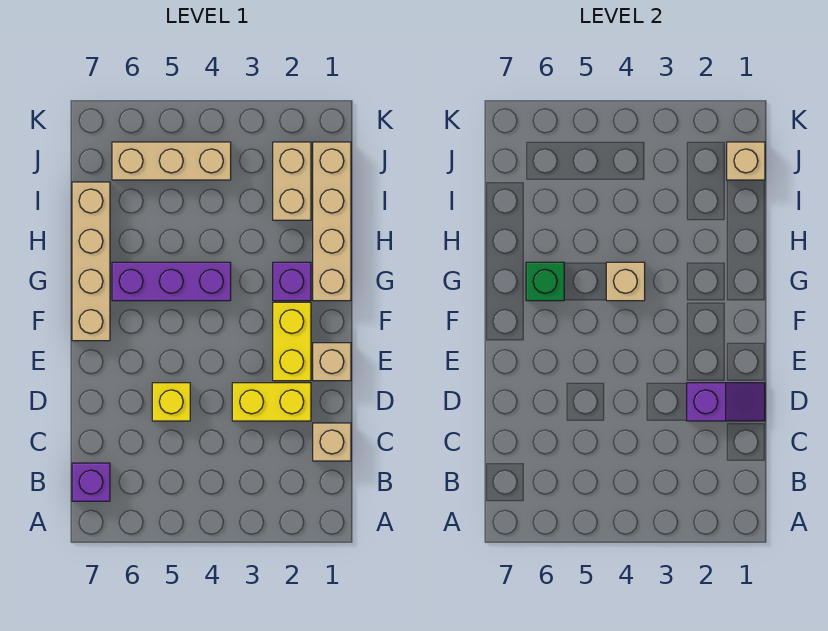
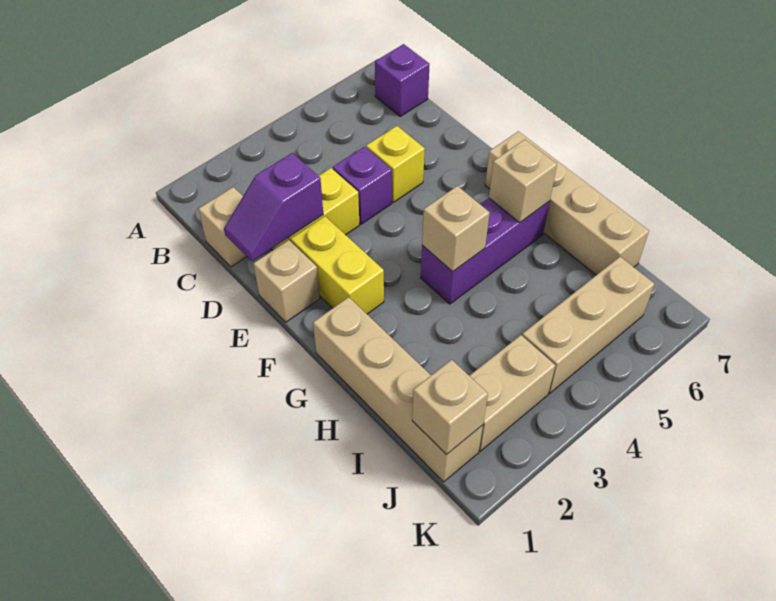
purple brick G2 level 1 -> purple brick D4 level 1
green brick G6 level 2 -> tan brick G6 level 2
tan brick I2:J2 level 1 -> tan brick J2:J3 level 1

